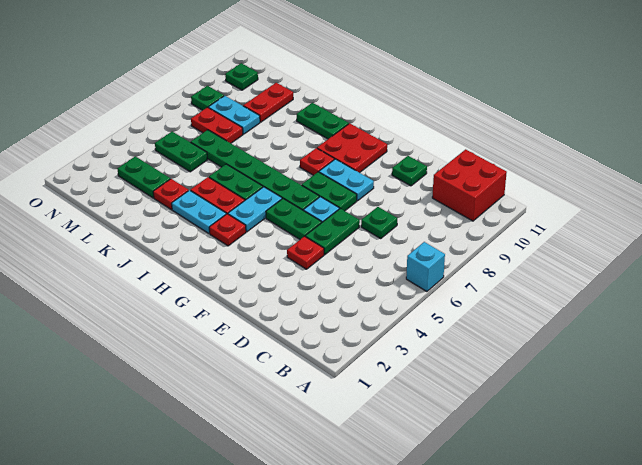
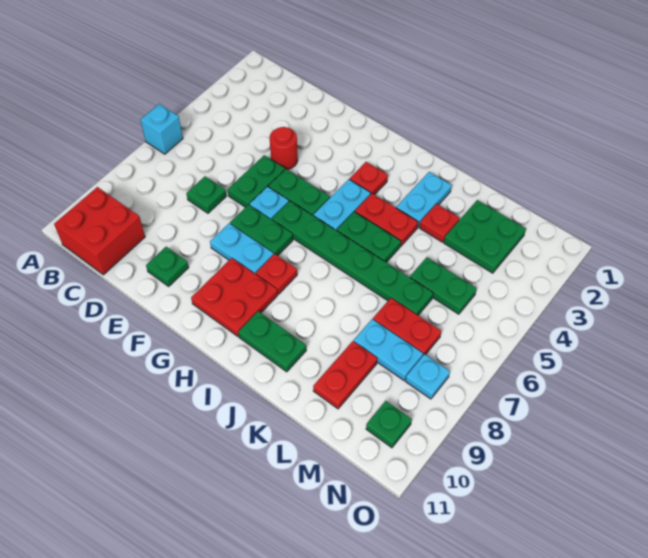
red plate E4 level 1 -> red round brick E4 level 1
cyan plate I3:J3 level 1 -> cyan plate J2:J3 level 1
green plate L3:M3 level 1 -> green plate L2:M3 level 1
green plate N8 level 1 -> cyan plate N8 level 1

